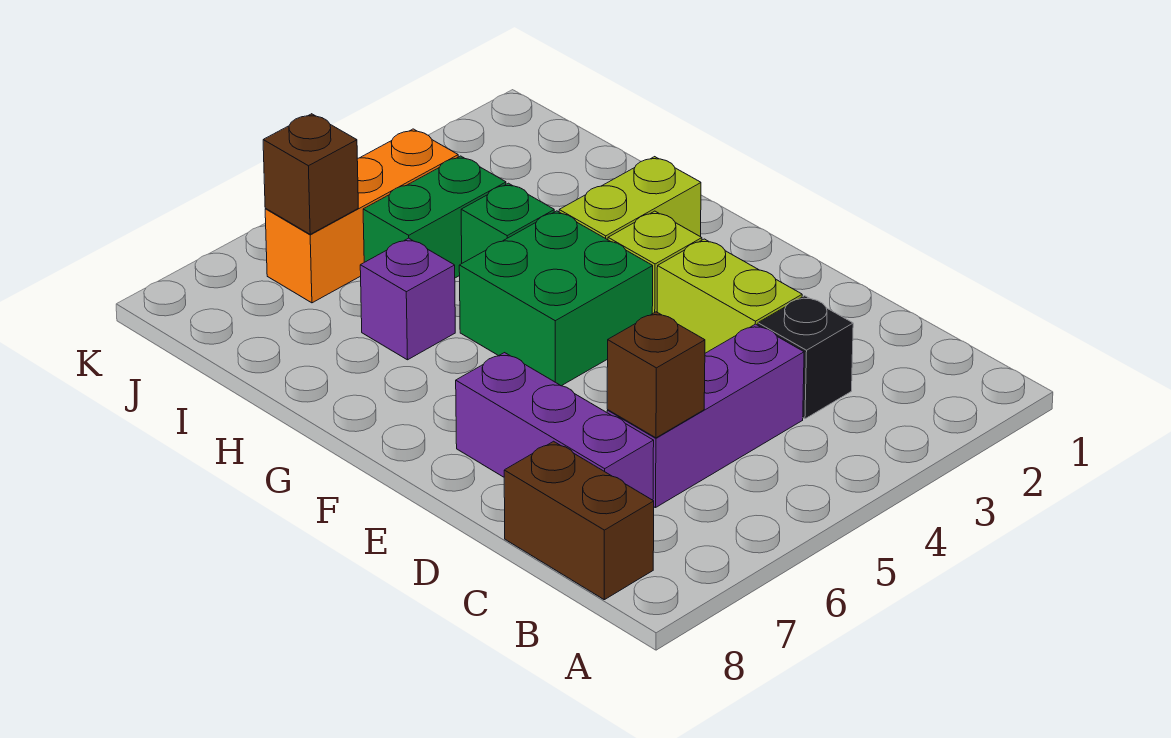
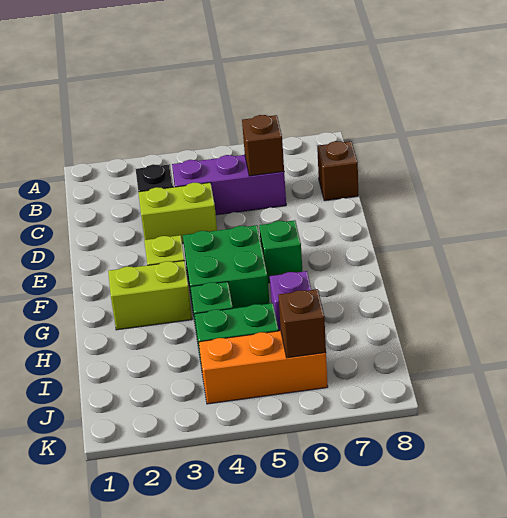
brown brick B8:C8 level 1 -> brown brick C8 level 1
purple brick C7:E7 level 1 -> none
lime brick D3:E3 level 1 -> lime brick D3:D4 level 1
none -> green brick F6 level 1

